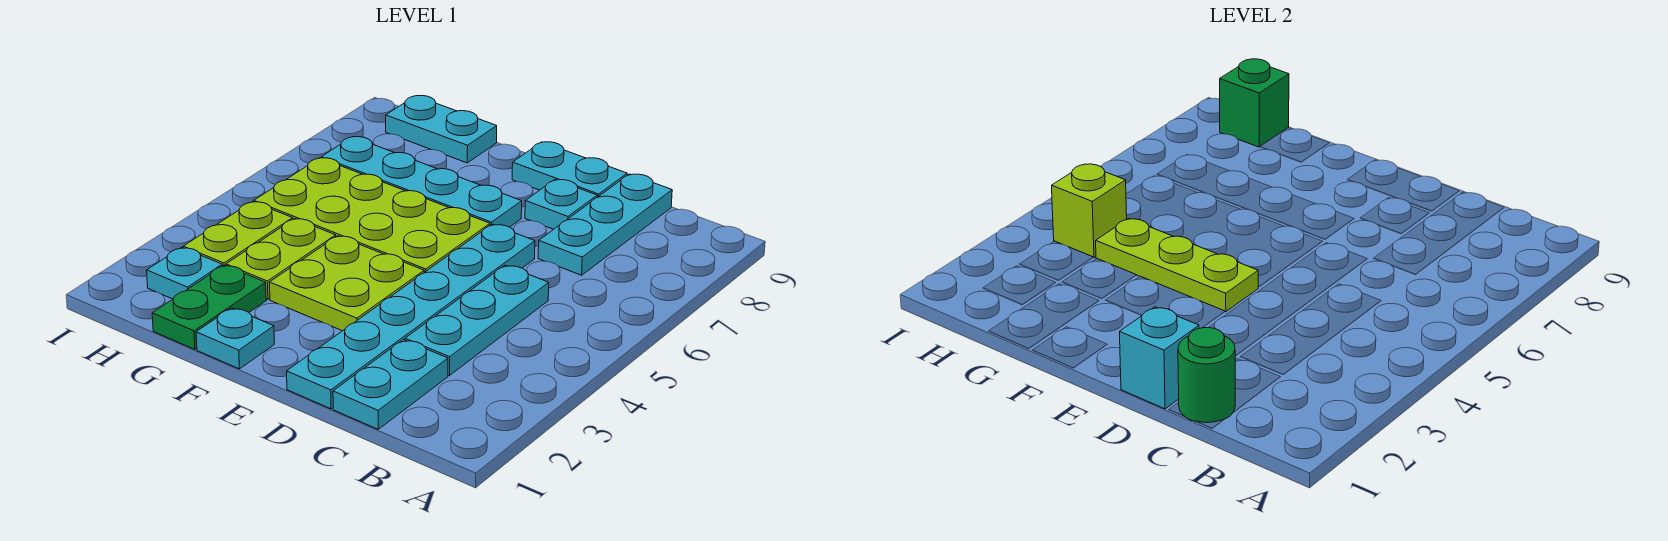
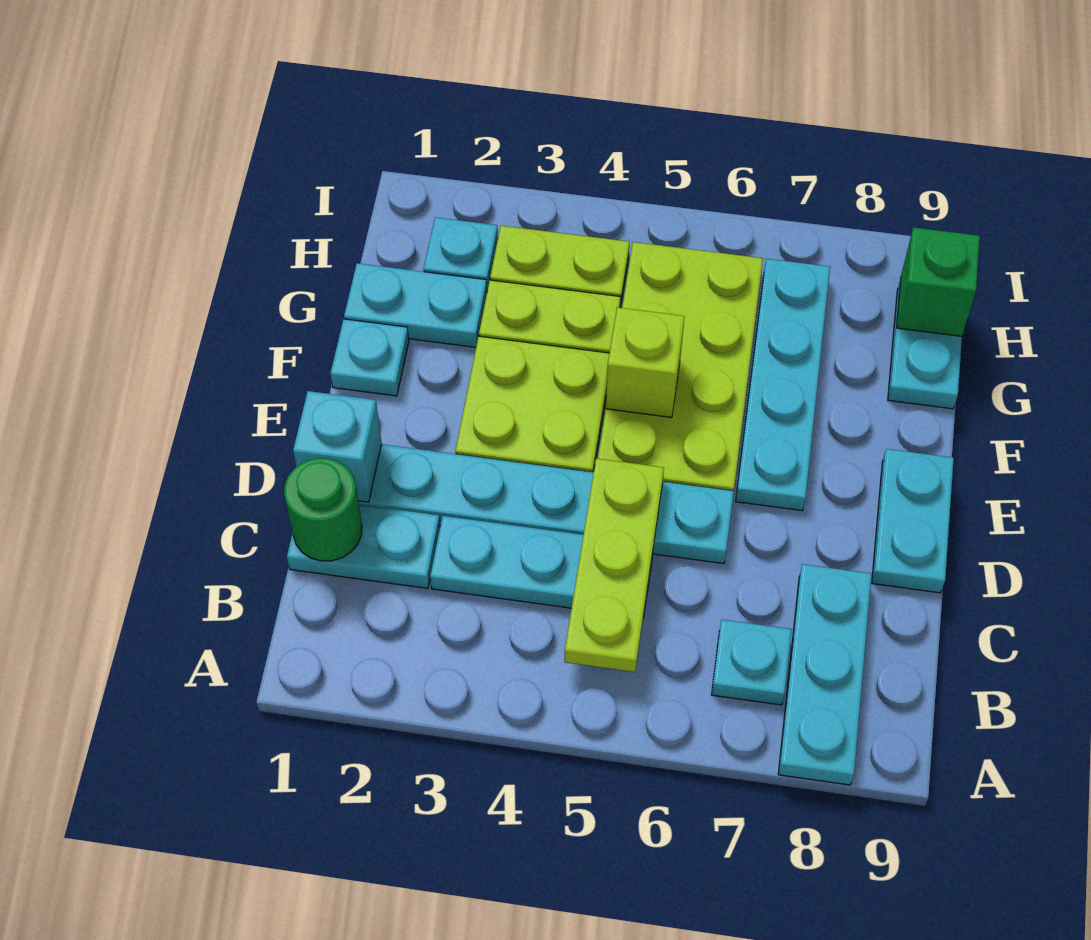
cyan plate C7:C9 level 1 -> cyan plate A8:C8 level 1
cyan plate D8 level 1 -> cyan plate B7 level 1
lime plate E4:G4 level 2 -> lime plate B5:D5 level 2
green plate G1:G2 level 1 -> cyan plate G1:G2 level 1
lime brick H4 level 2 -> lime brick F5 level 2

